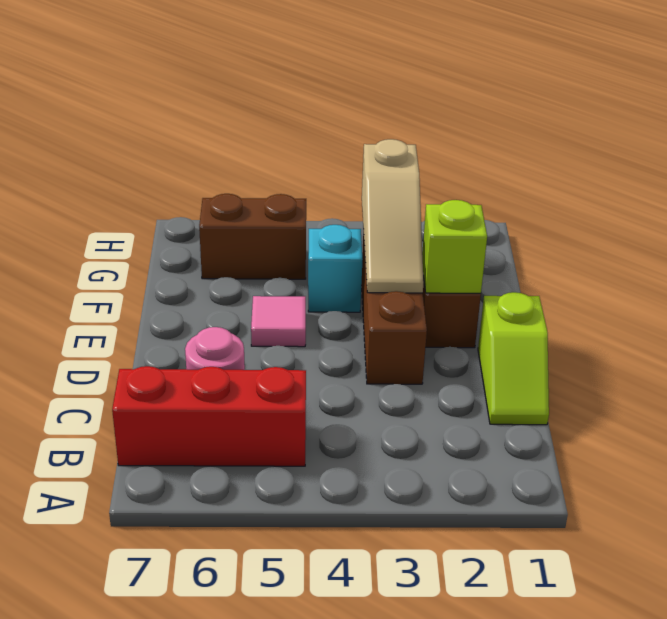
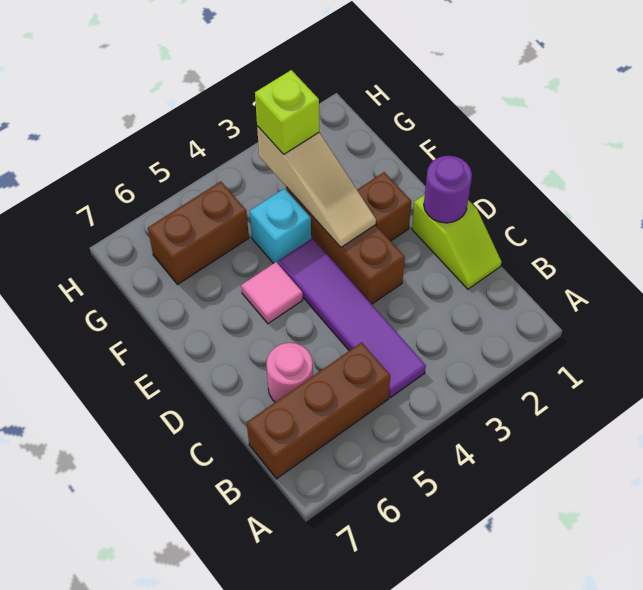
none -> purple tile B4:E4 level 1
red brick B5:B7 level 1 -> brown brick B5:B7 level 1
none -> purple round brick D1 level 2
lime brick E2 level 2 -> lime brick G3 level 3

